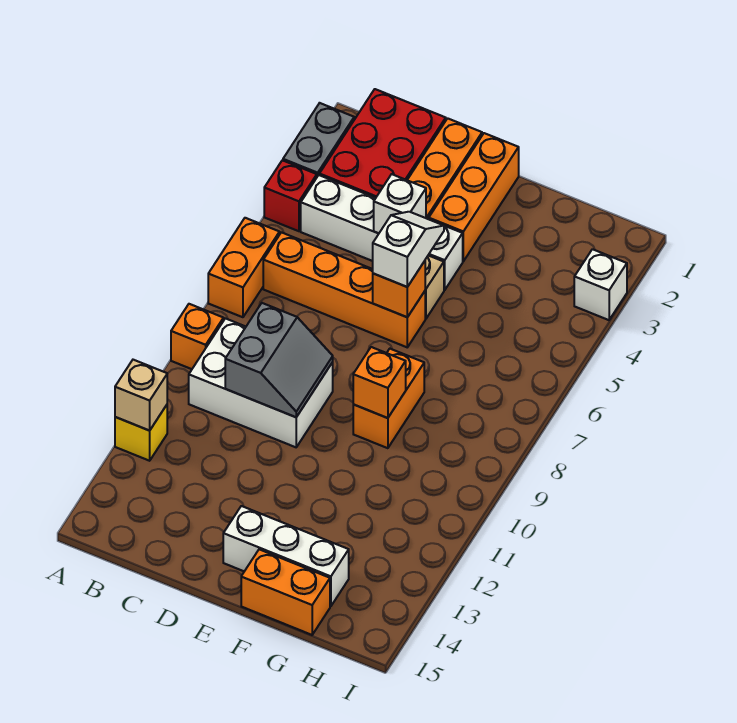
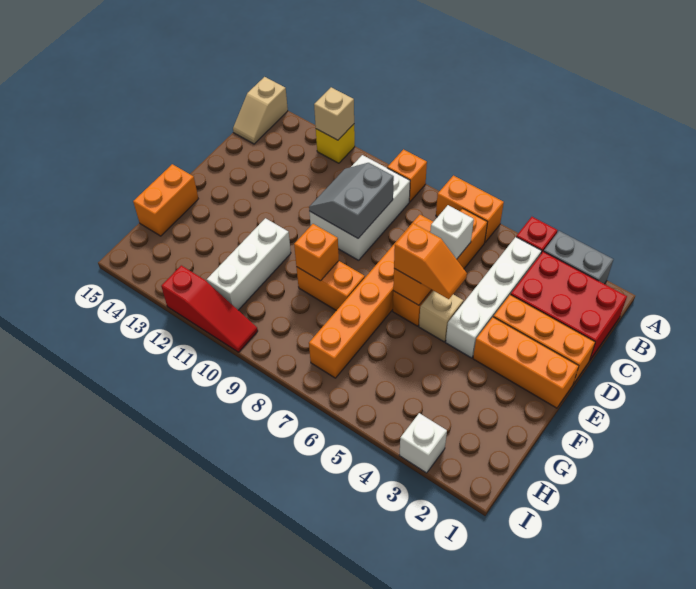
none -> tan slope A15:B15 level 1 top A
none -> orange brick C7:H7 level 1
grey slope C9:D10 level 2 top C -> grey slope C9:D10 level 2 top 9
white brick D4 level 2 -> white brick C6 level 2
white slope E5:E6 level 3 top 6 -> orange slope E5:E6 level 3 top 6
white brick E14:G14 level 1 -> white brick F11:H11 level 1
none -> red slope I10:I12 level 1 top 12

